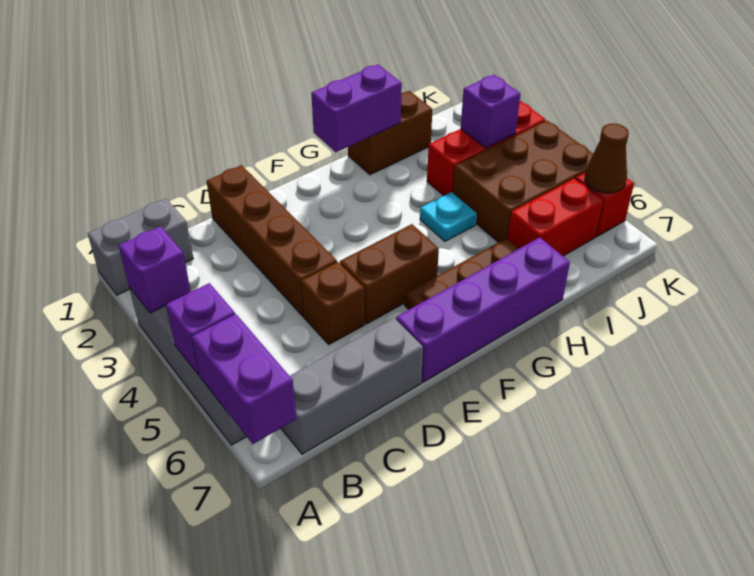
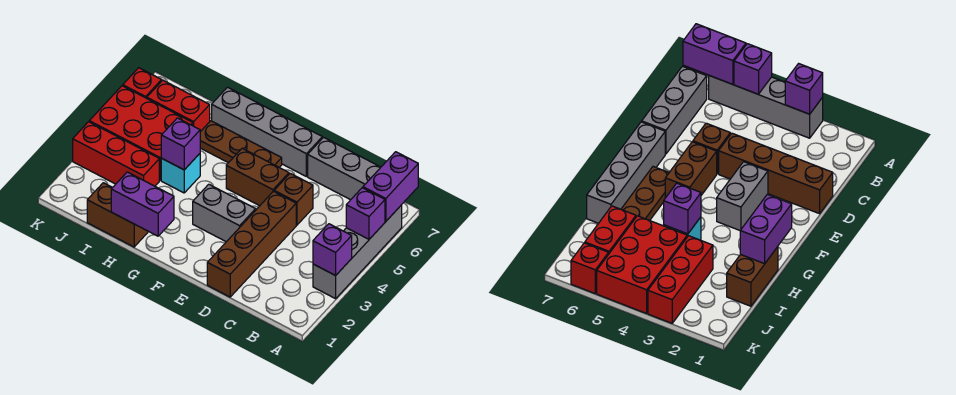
grey brick A1:B1 level 1 -> grey brick E3:F3 level 1
purple brick E7:H7 level 1 -> grey brick E7:H7 level 1
cyan plate H4 level 1 -> cyan brick H4 level 1
brown brick I4:K5 level 1 -> red brick I4:K5 level 1
purple brick J3 level 2 -> purple brick H4 level 2
brown cone K6 level 2 -> none

